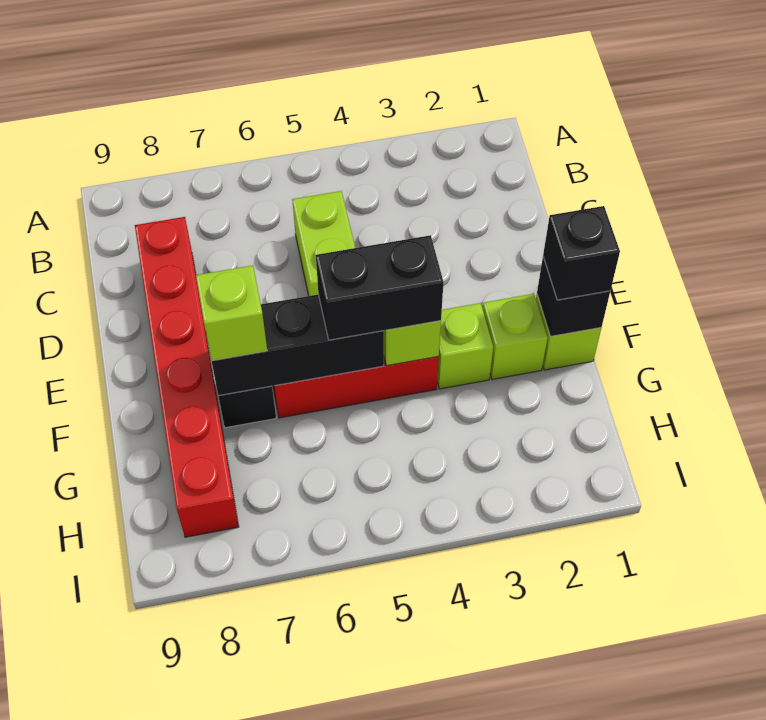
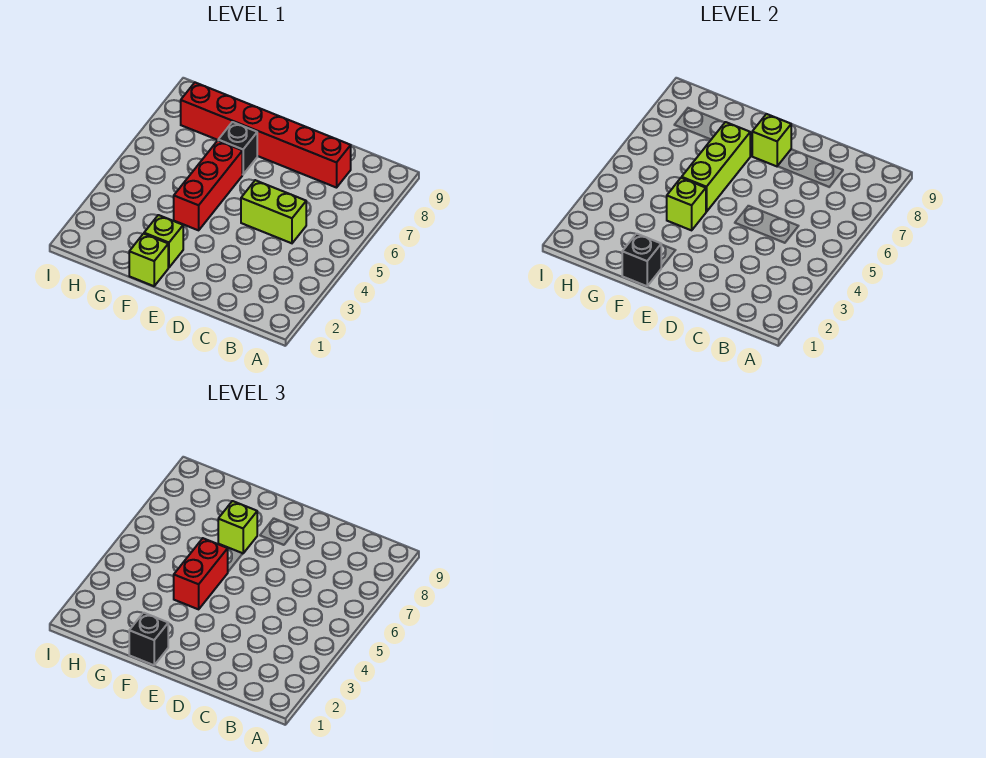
lime brick F3 level 1 -> lime brick E8 level 2
black brick F4:F5 level 3 -> red brick F4:F5 level 3
black brick F5:F7 level 2 -> lime brick F5:F7 level 2

